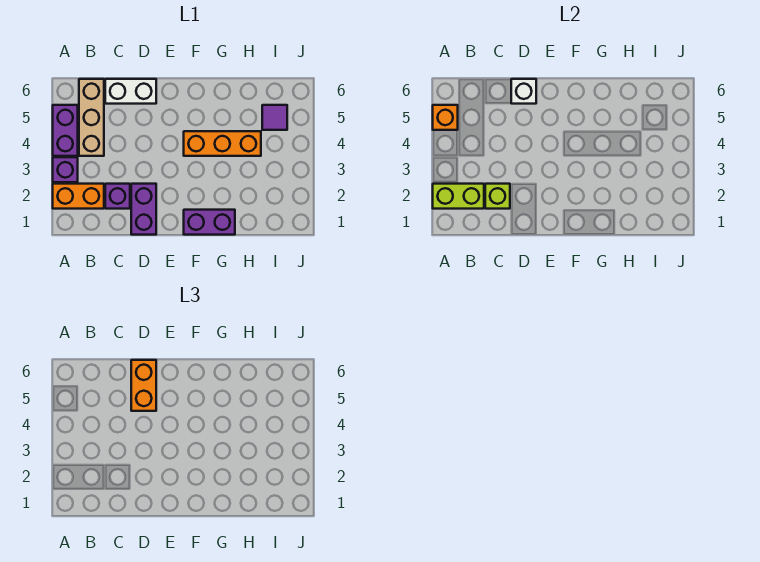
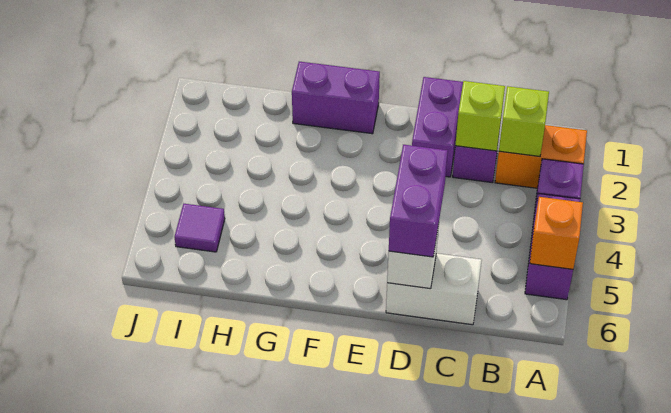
lime brick A2:B2 level 2 -> lime brick B2 level 2
tan brick B4:B6 level 1 -> none
orange brick D5:D6 level 3 -> purple brick D5:D6 level 3
orange brick F4:H4 level 1 -> none

